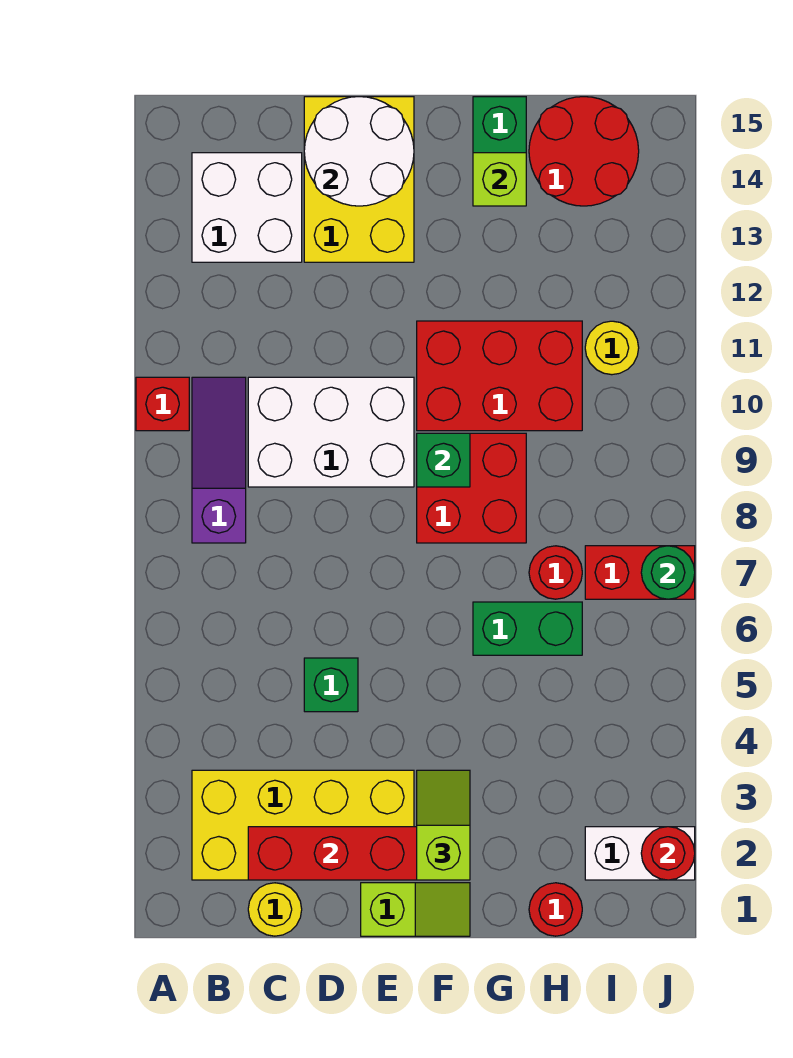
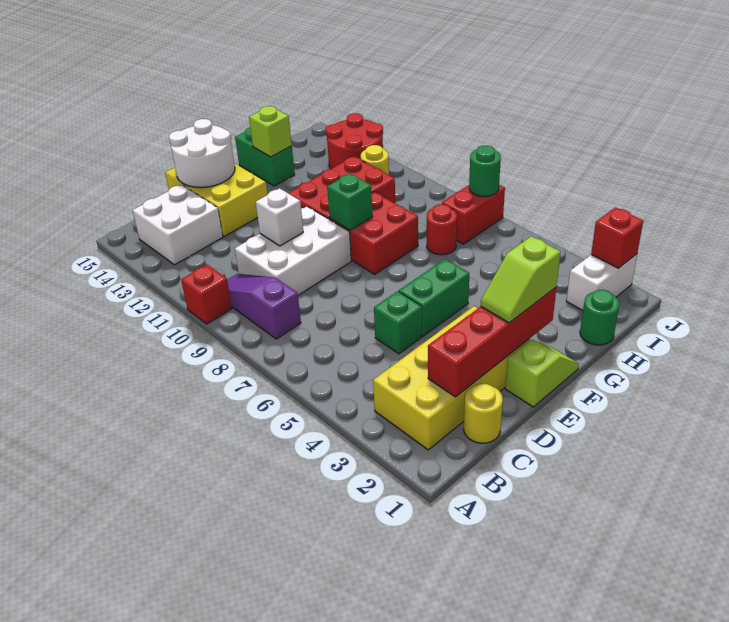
none -> white brick D10 level 2
lime slope F2:F3 level 3 top 2 -> lime slope E2:F2 level 3 top F
green brick G6:H6 level 1 -> green brick E5:F5 level 1
red round brick H1 level 1 -> green round brick H1 level 1
red round brick H14:I15 level 1 -> red round brick I12:J13 level 1
red round brick J2 level 2 -> red brick J2 level 2

